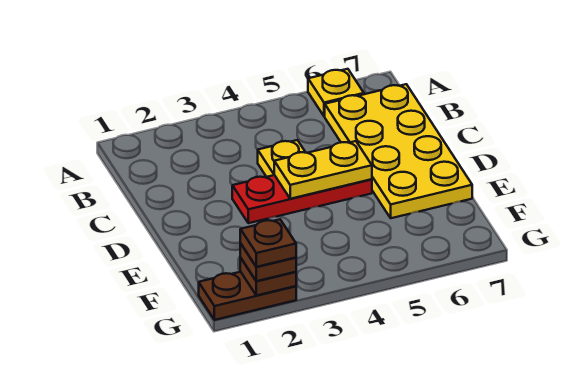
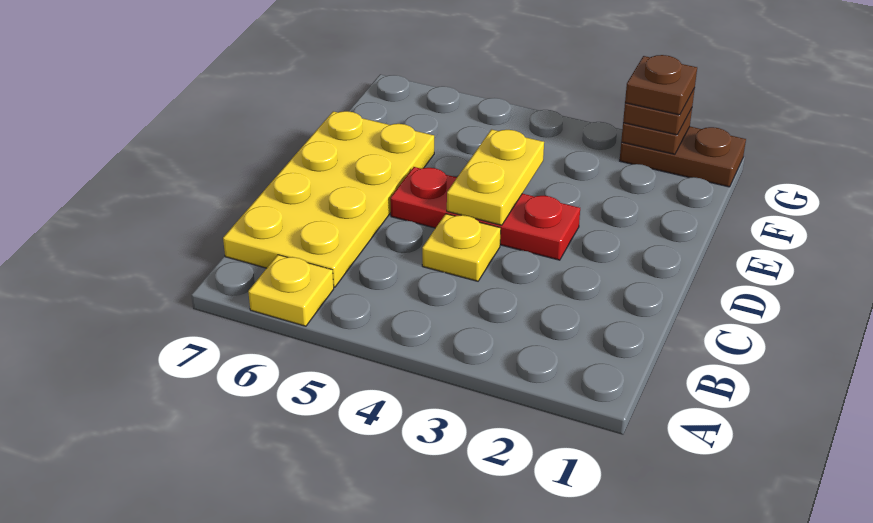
yellow plate D4:D5 level 2 -> yellow plate D4:E4 level 2

